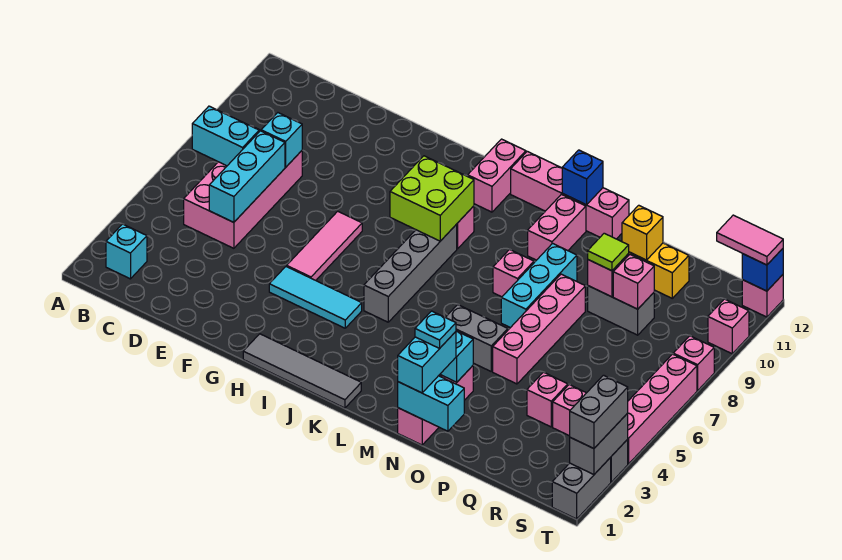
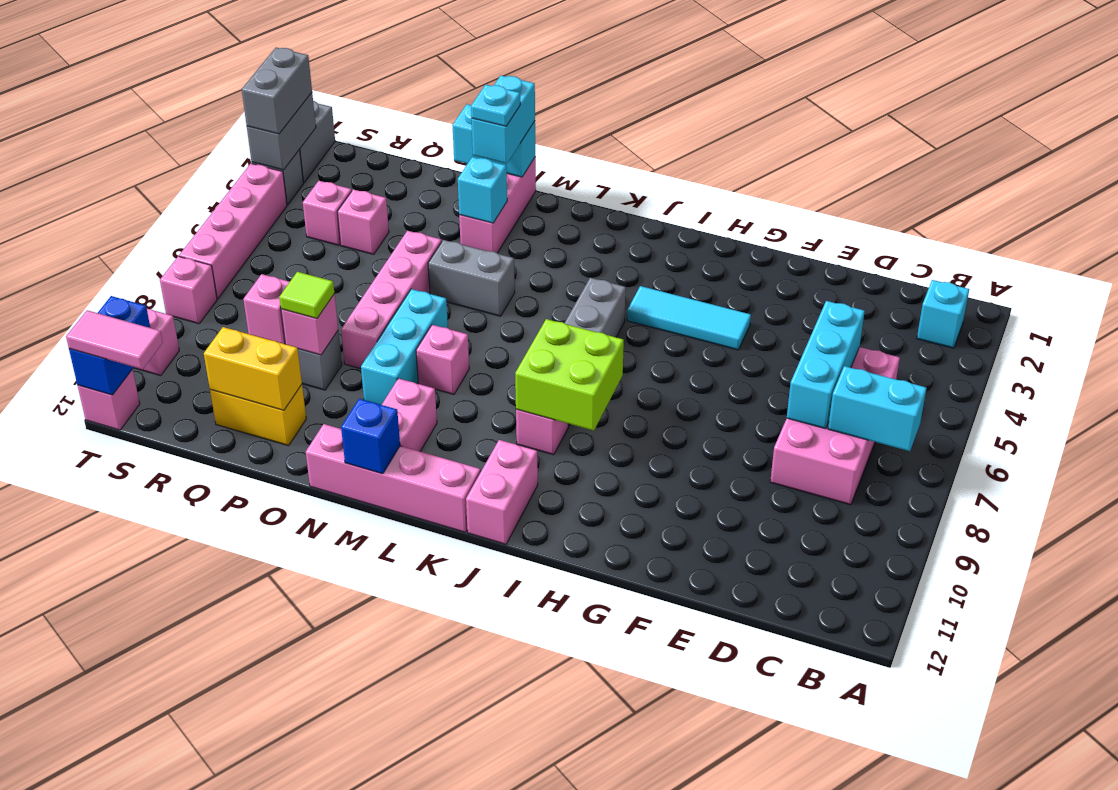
cyan brick D8 level 2 -> none
pink tile G5:G7 level 1 -> none
grey tile H1:K1 level 1 -> none
yellow brick P11 level 2 -> yellow brick P11:Q11 level 2
blue brick T12 level 2 -> blue brick T11:T12 level 2

